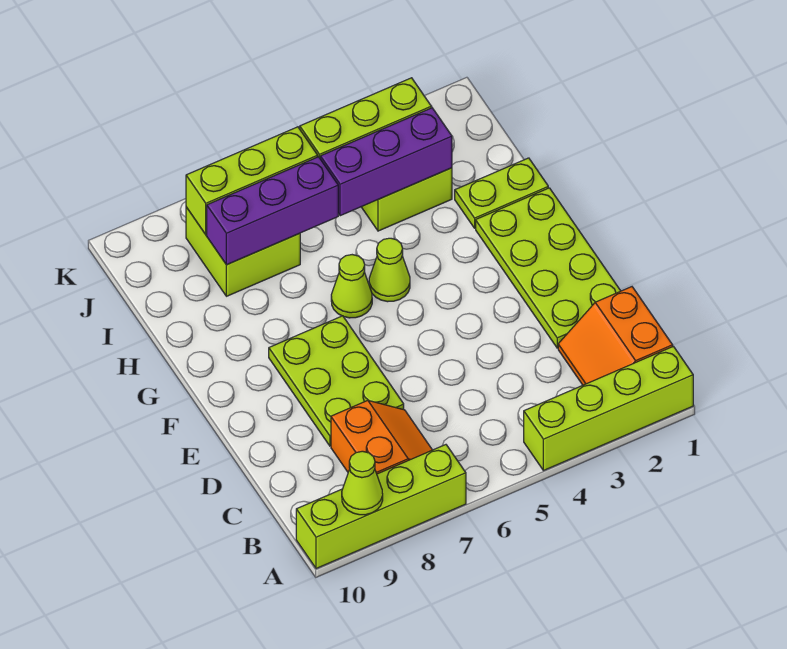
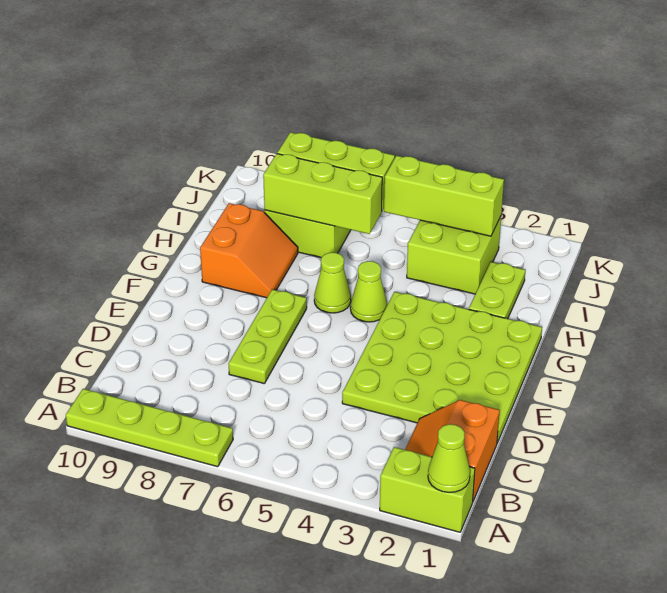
lime brick A1:A4 level 1 -> lime brick A1:A2 level 1
lime brick A7:A10 level 1 -> lime plate A7:A10 level 1
lime cone A9 level 2 -> lime cone A1 level 2
orange slope B7:C8 level 1 top 8 -> orange slope G8:H9 level 1 top 9
lime plate D1:G2 level 1 -> lime plate D1:G4 level 1
lime plate D7:F8 level 1 -> lime plate D7:F7 level 1
lime plate H1:H2 level 1 -> lime plate H2:I2 level 1
purple brick I3:I5 level 2 -> none
purple brick I6:I8 level 2 -> lime brick I6:I8 level 2

